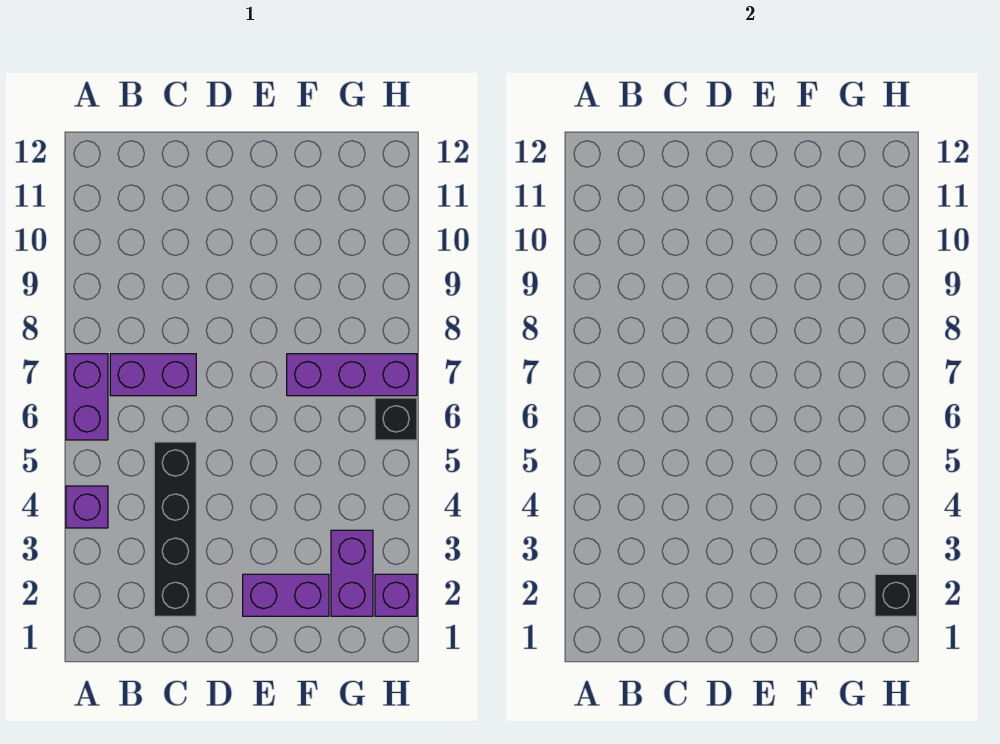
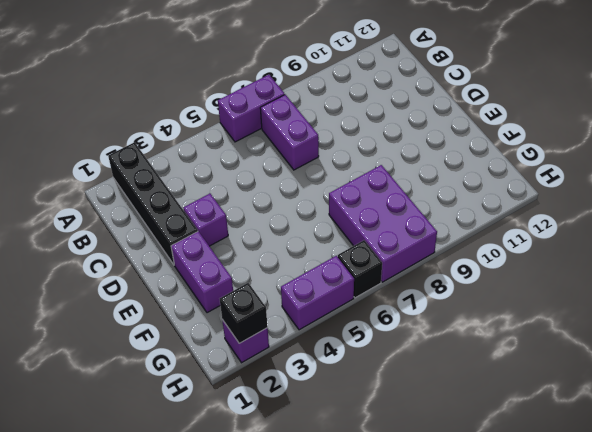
purple brick A4 level 1 -> purple brick D3 level 1
black brick C2:C5 level 1 -> black brick A2:D2 level 1
purple brick F7:H7 level 1 -> purple brick F7:H8 level 1
purple brick G2:G3 level 1 -> purple brick H4:H5 level 1

